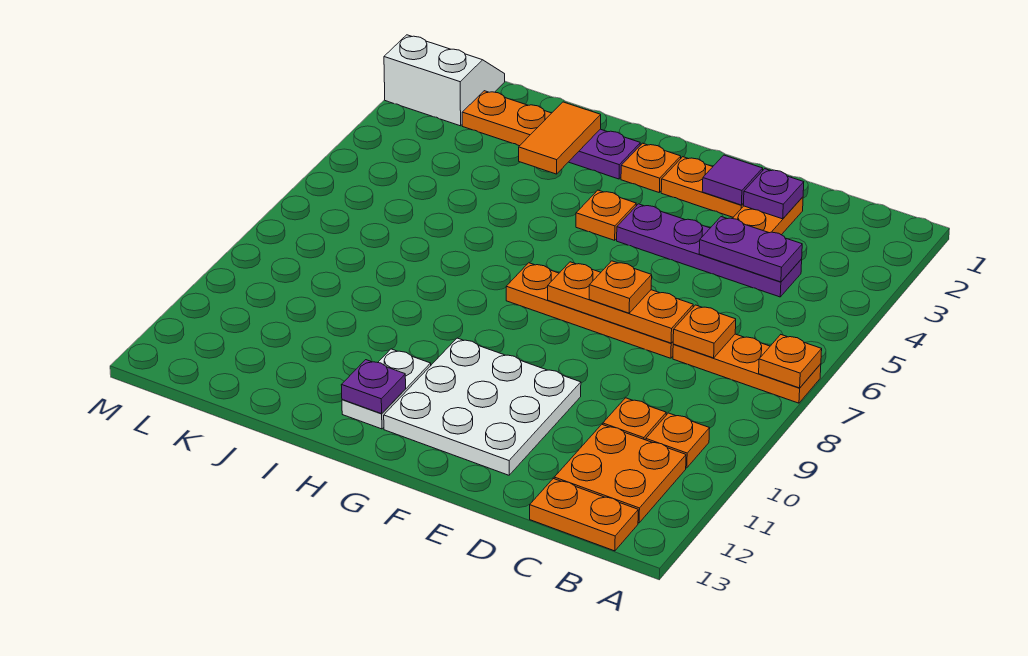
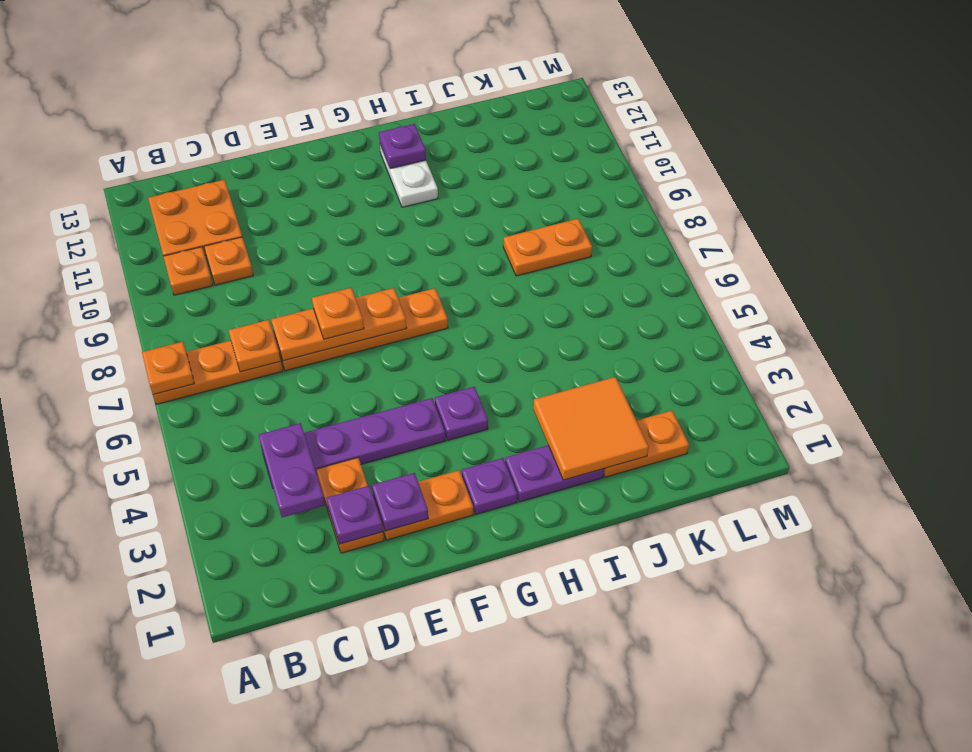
orange plate B13:C13 level 1 -> orange plate J8:K8 level 1
purple plate C4:D4 level 2 -> purple plate C3:C4 level 2
purple tile E2 level 2 -> purple plate E2 level 2
white plate E10:G12 level 1 -> none
orange plate G2 level 1 -> purple plate G2 level 1
orange plate G4 level 1 -> purple plate G4 level 1
orange tile I2:I3 level 2 -> orange tile I2:J3 level 2
white slope L1:M2 level 1 top 2 -> none

